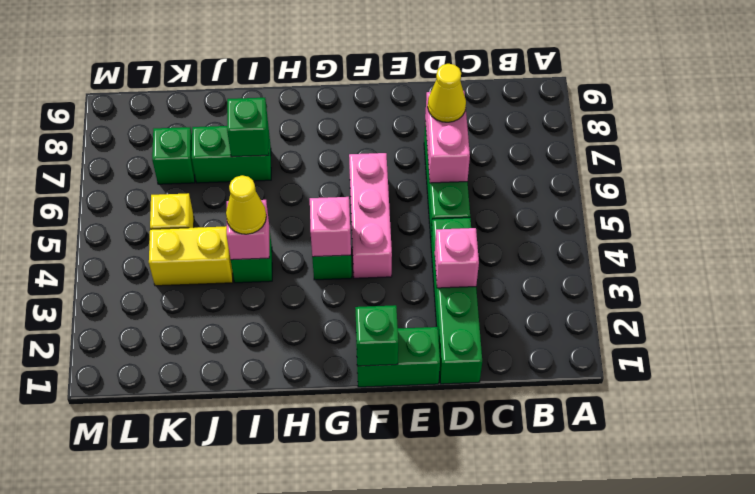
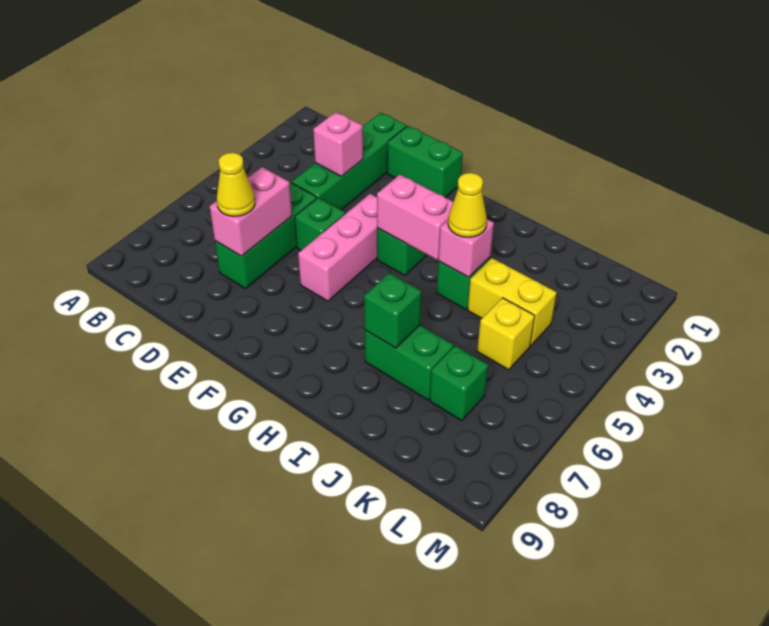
green brick F1 level 2 -> green brick E5 level 1
pink brick G4 level 2 -> pink brick G4:H4 level 2

